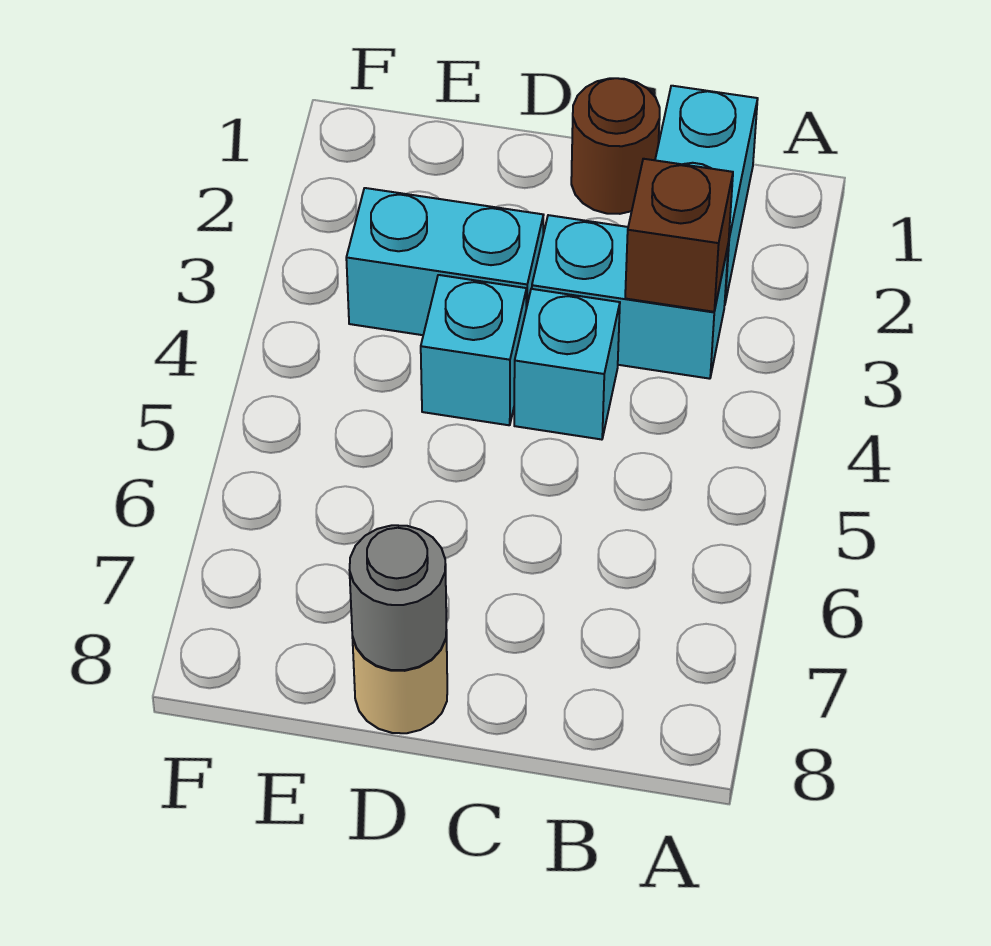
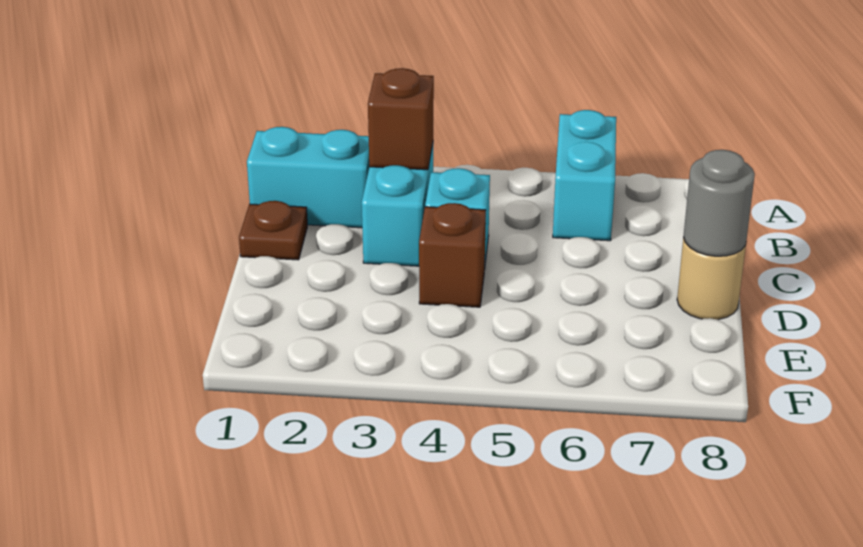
brown round brick C1 level 1 -> brown plate C1 level 1
cyan brick D3:E3 level 1 -> cyan brick A6:B6 level 1
cyan brick D4 level 1 -> brown brick D4 level 1

